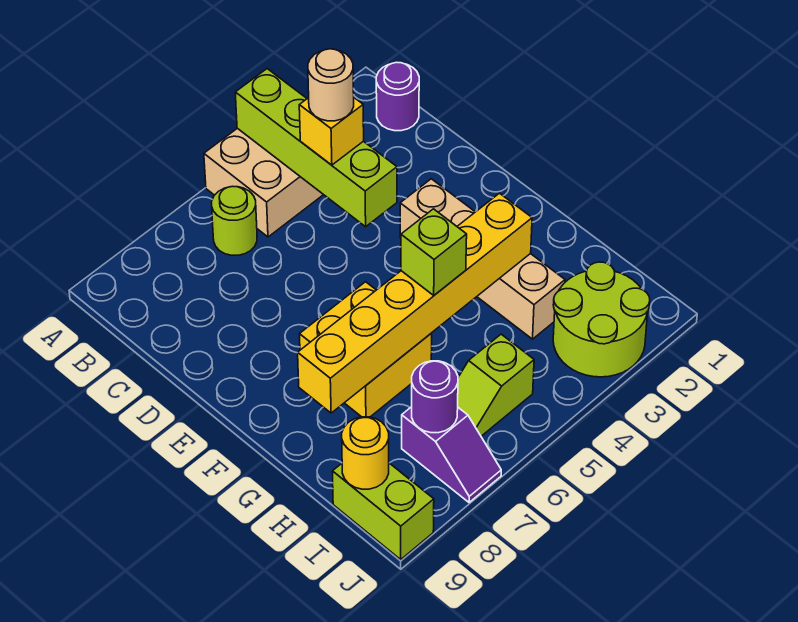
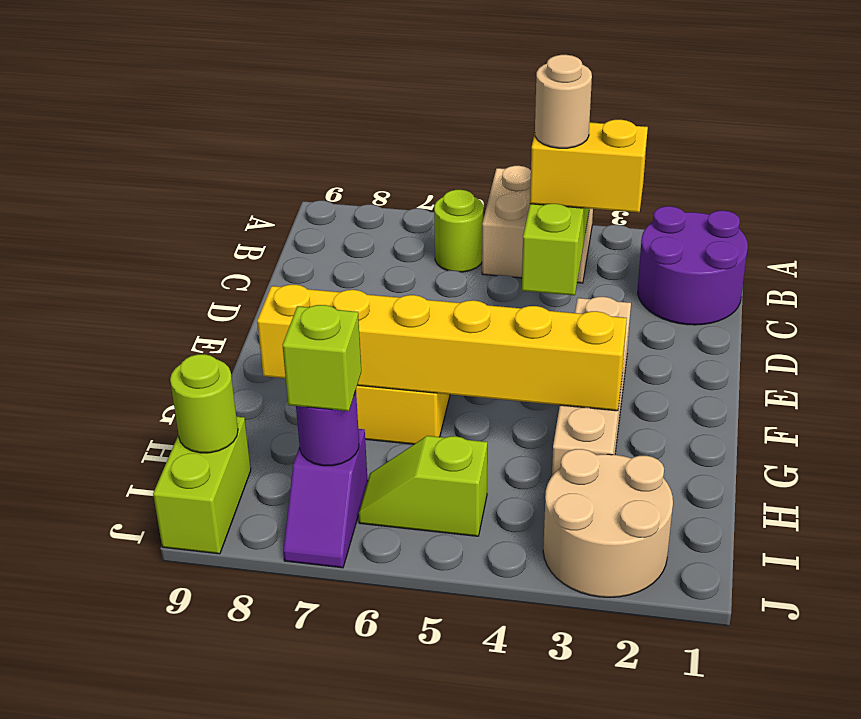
purple round brick B1 level 1 -> purple round brick B1:C2 level 1
yellow brick C4 level 3 -> yellow brick C3:C4 level 3
lime brick G5 level 3 -> lime brick I7 level 3
lime round brick I2:J3 level 1 -> tan round brick I2:J3 level 1
yellow round brick I9 level 2 -> lime round brick I9 level 2

